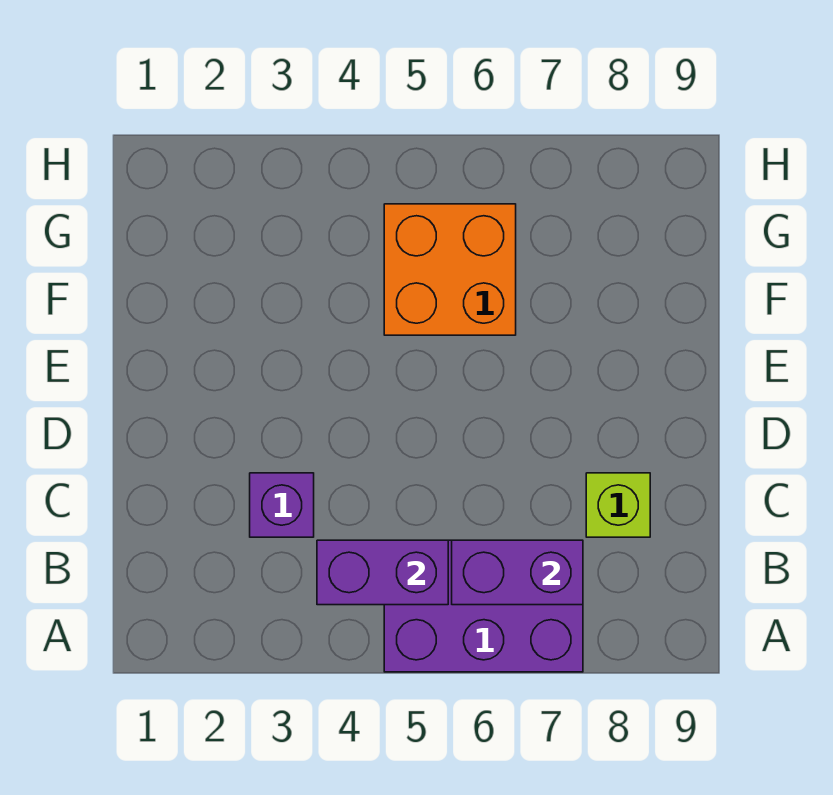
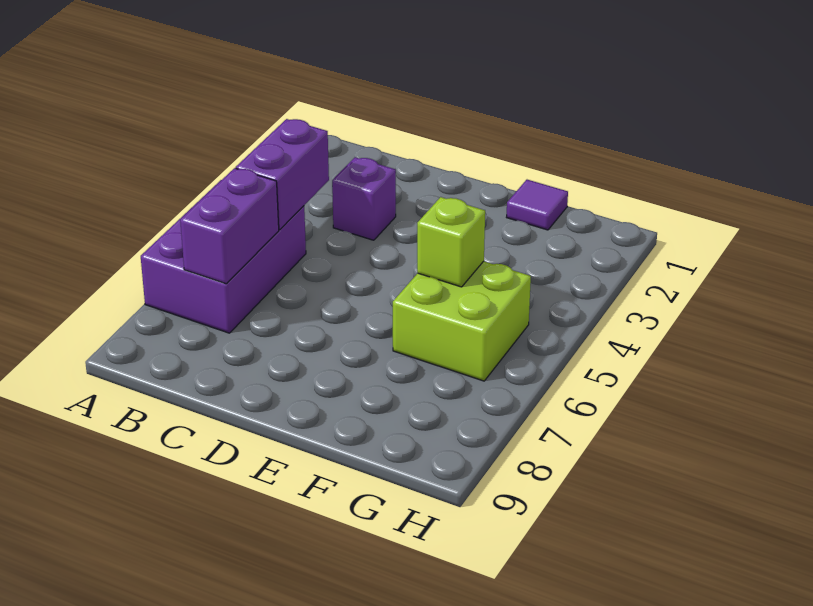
lime brick C8 level 1 -> lime brick F5 level 2
none -> purple tile F1 level 1
orange brick F5:G6 level 1 -> lime brick F5:G6 level 1

